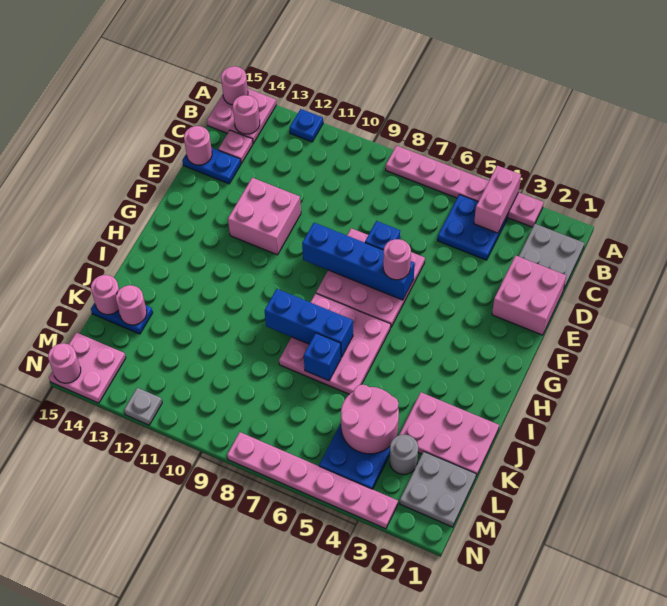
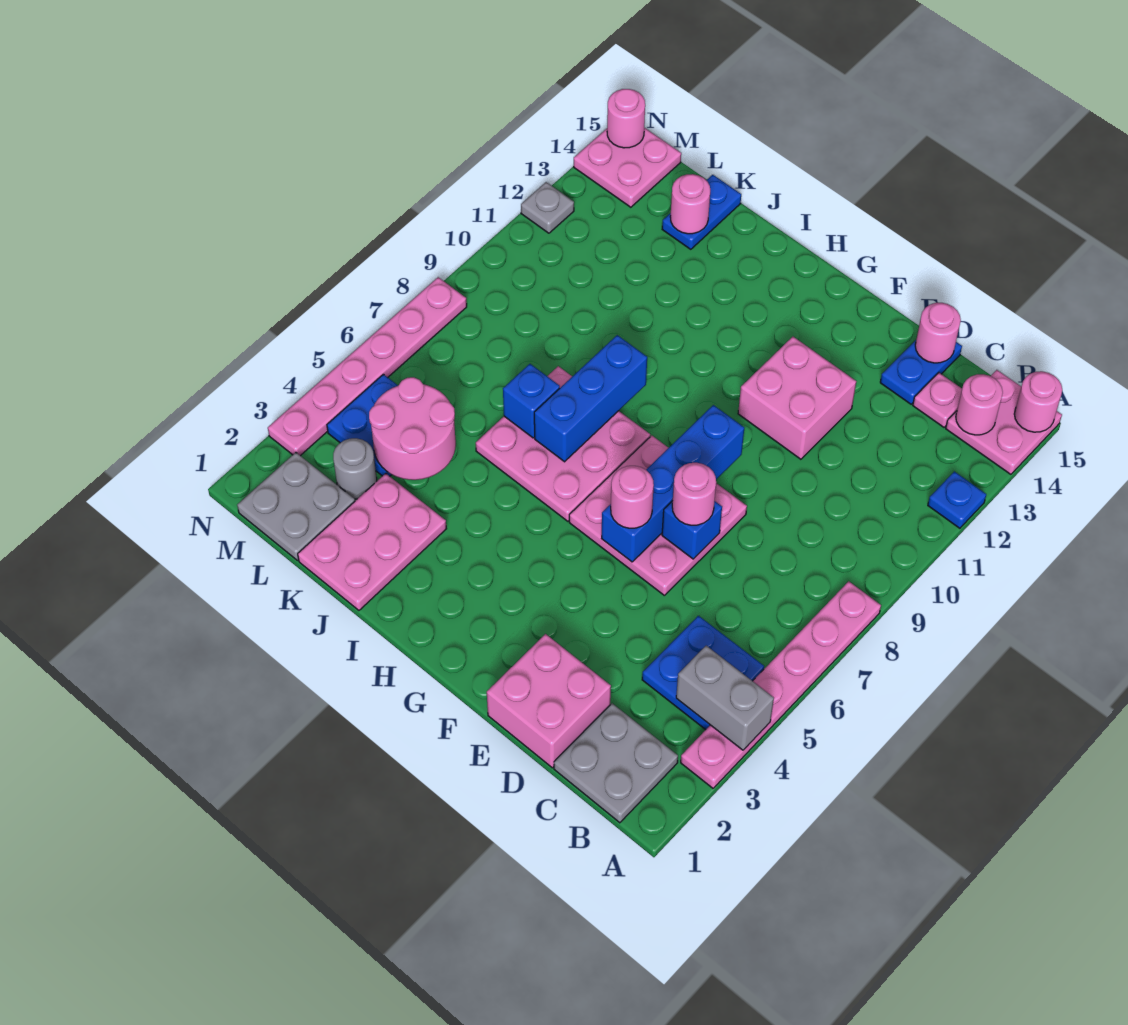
pink brick A4:B4 level 2 -> grey brick A4:B4 level 2
pink round brick K15 level 2 -> pink round brick E7 level 3

